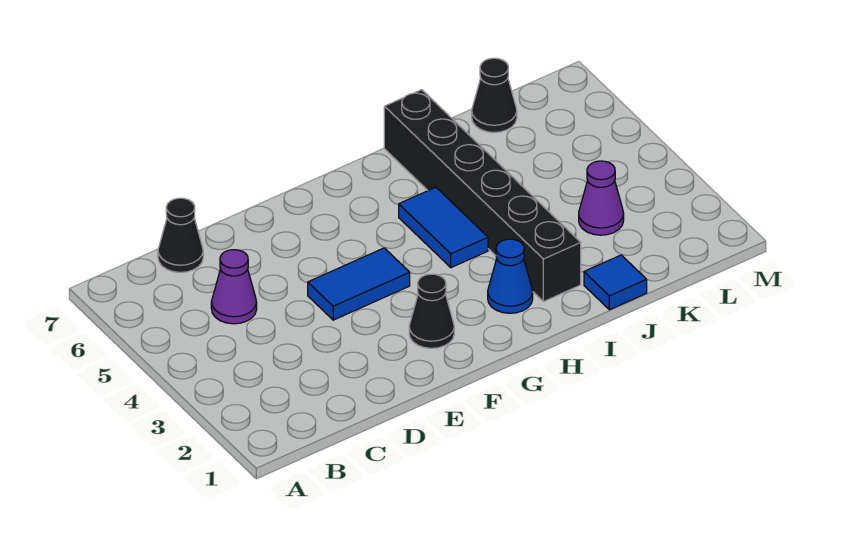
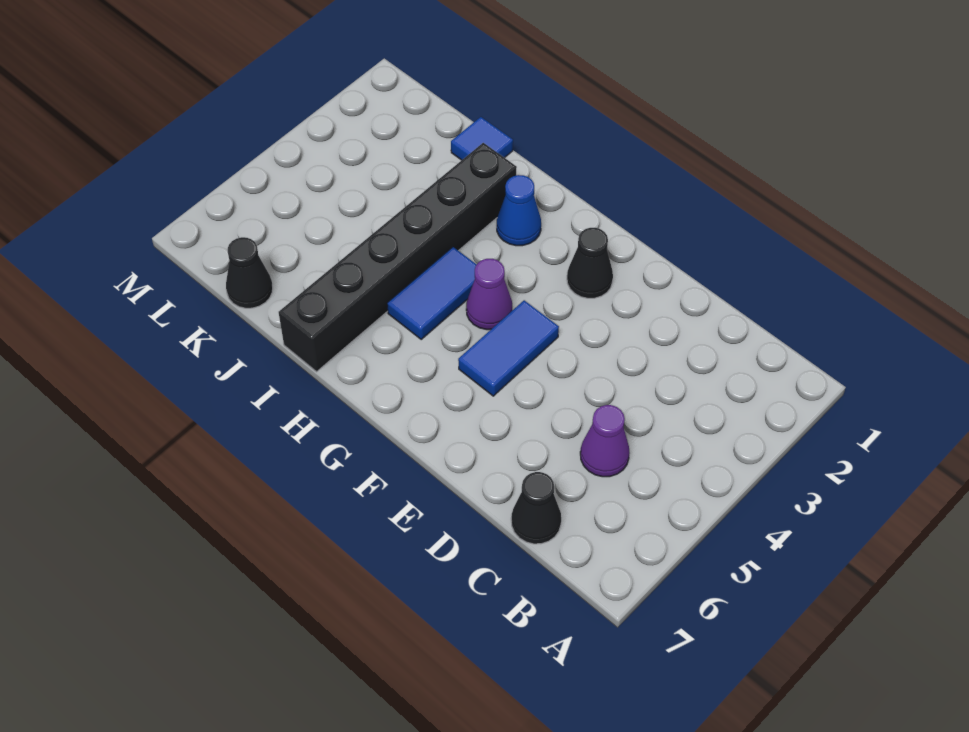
blue tile E4:F4 level 1 -> blue tile F4:F5 level 1
purple cone K3 level 1 -> purple cone G4 level 1

